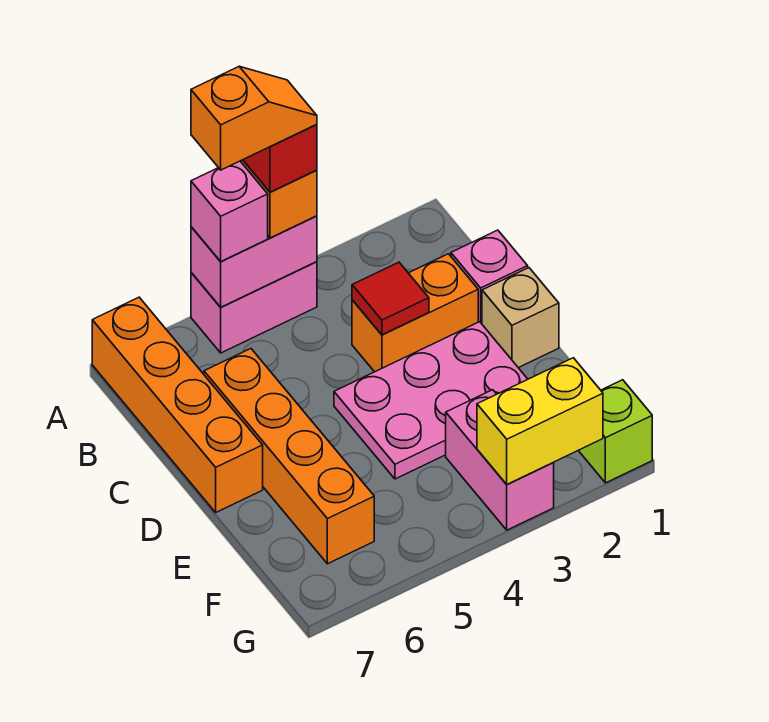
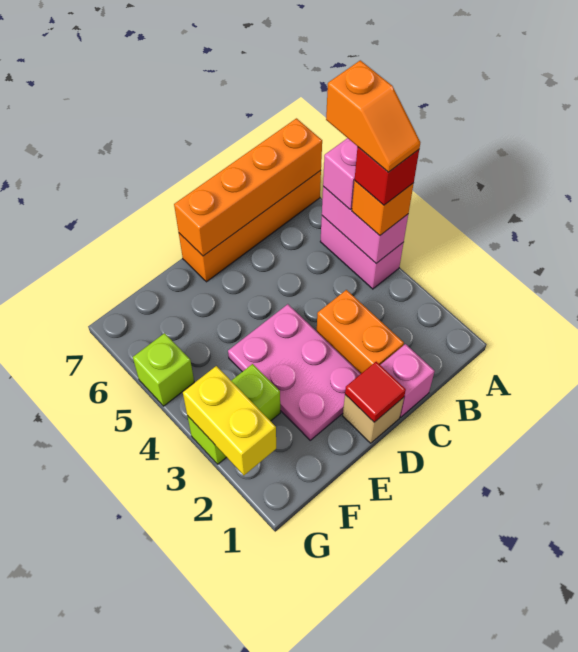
red tile C3 level 2 -> red tile D1 level 2
orange brick C6:F6 level 1 -> orange brick A7:D7 level 2
pink brick F3:G3 level 1 -> lime brick F3:G3 level 1
lime brick G1 level 1 -> lime brick G5 level 1

